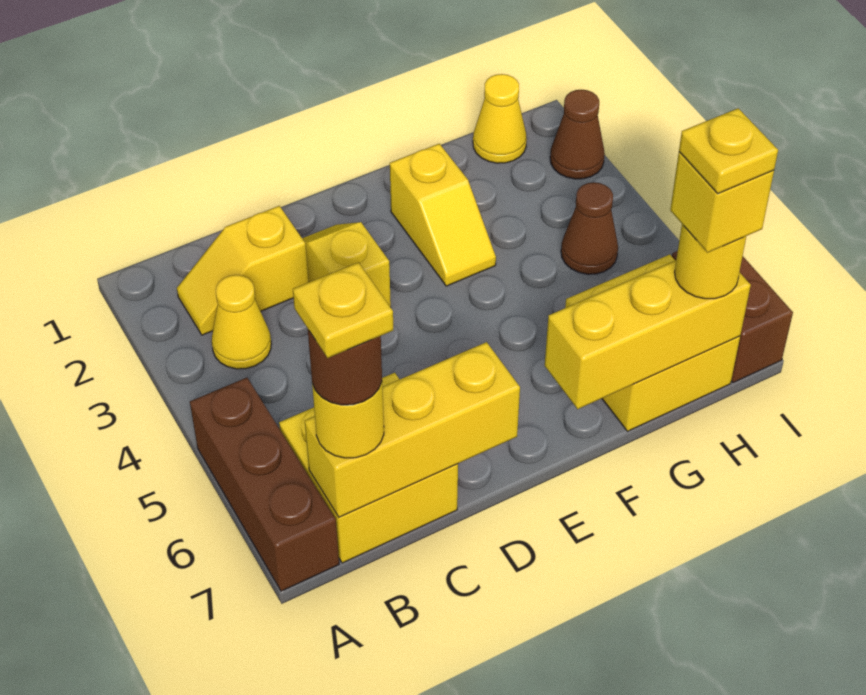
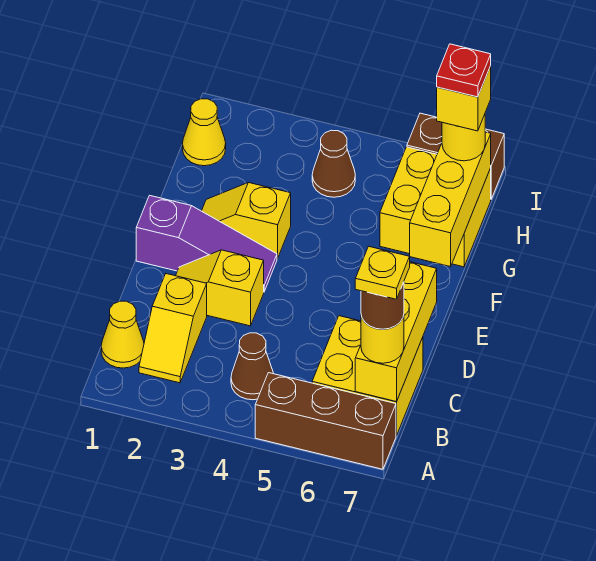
yellow cone B3 level 1 -> yellow cone B1 level 1
none -> purple slope E1:E3 level 1 top 1
yellow slope F2:F3 level 1 top 2 -> yellow slope F2:F3 level 1 top 3
yellow plate H7 level 5 -> red plate H7 level 5
brown cone I2 level 1 -> brown cone B4 level 1

